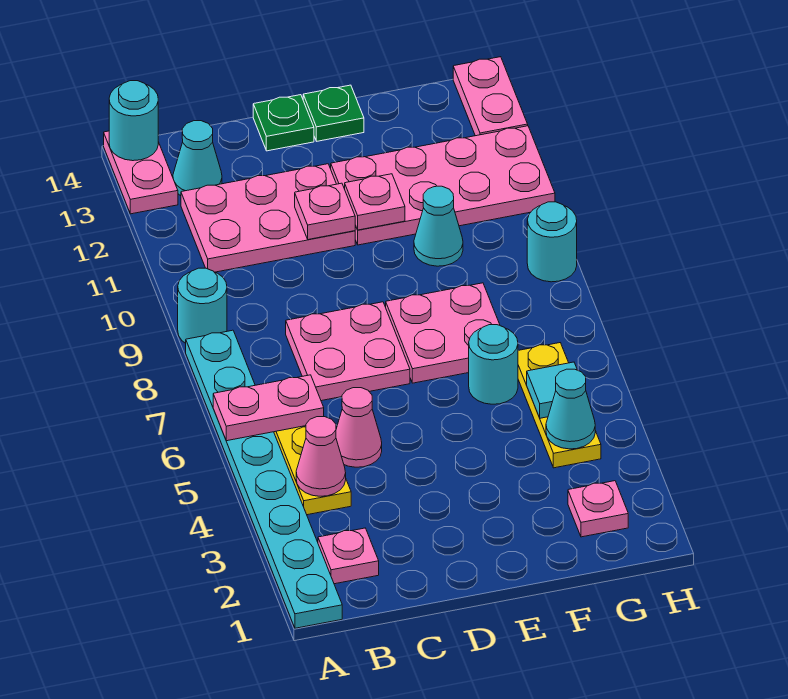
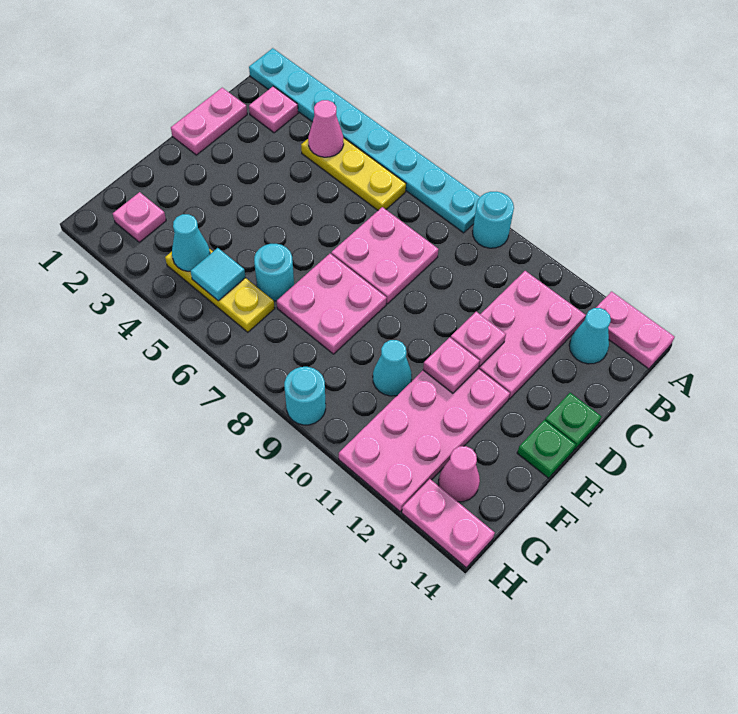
pink plate A6:B6 level 2 -> pink plate C1:D1 level 1
cyan round brick A14 level 2 -> none
pink cone C5 level 1 -> pink cone G13 level 1

